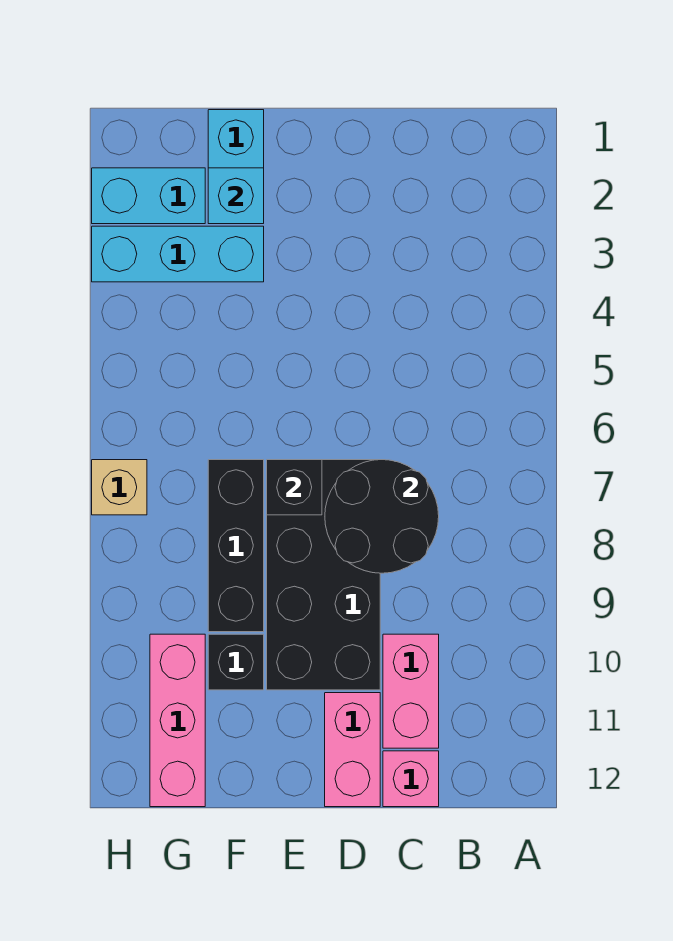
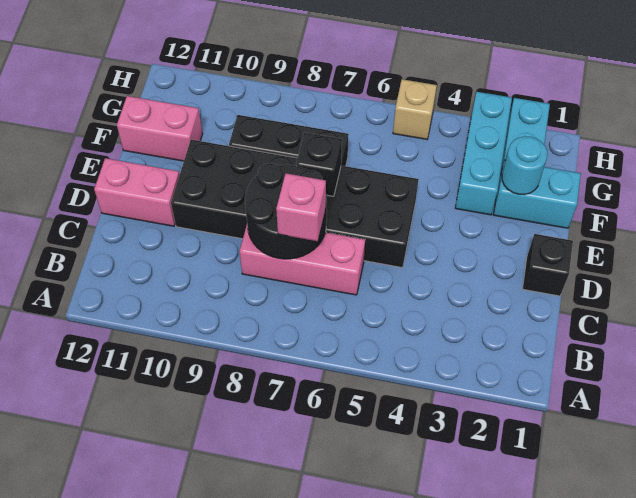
pink brick C10:C11 level 1 -> pink brick F11:F12 level 1
pink brick C12 level 1 -> pink brick C7 level 3
black brick D7:E10 level 1 -> black brick D5:E10 level 1
cyan brick F2 level 2 -> cyan round brick F2 level 2
black brick F10 level 1 -> black brick D1 level 1
pink brick G10:G12 level 1 -> pink brick C6:C8 level 1
tan brick H7 level 1 -> tan brick H5 level 1

